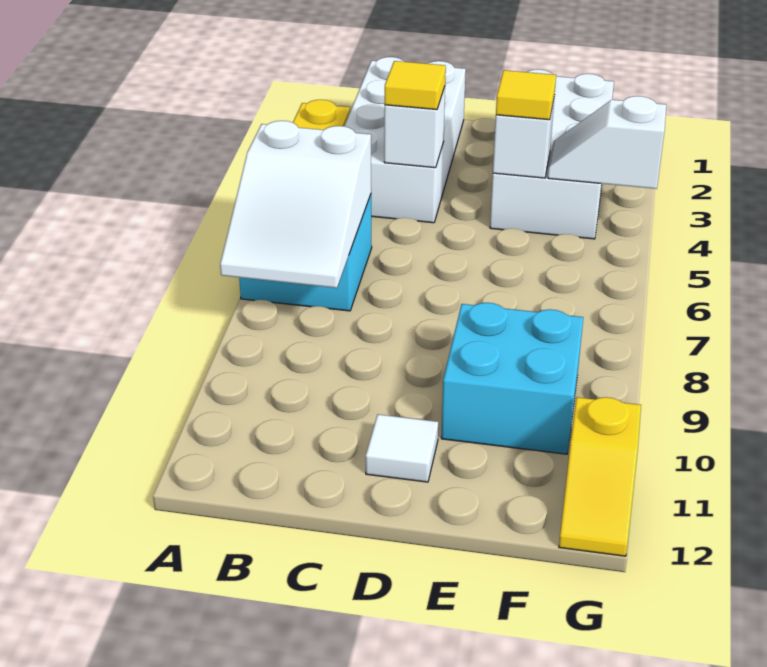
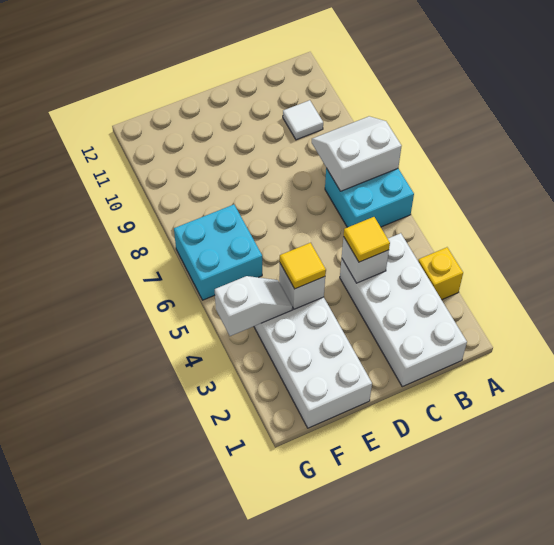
white slope A6:B8 level 2 top 6 -> white slope A7:B8 level 2 top 7
white tile D11 level 1 -> white tile B10 level 1
cyan brick E9:F10 level 1 -> cyan brick F6:G7 level 1
yellow slope G11:G12 level 1 top 11 -> none

